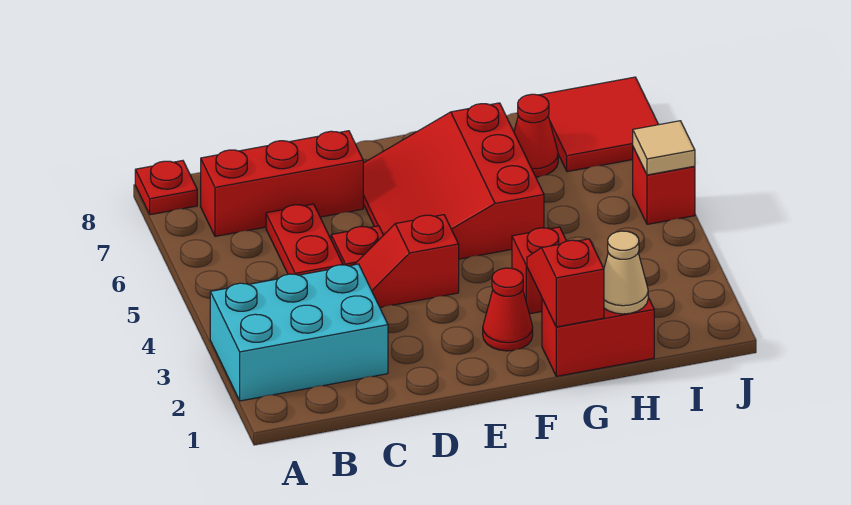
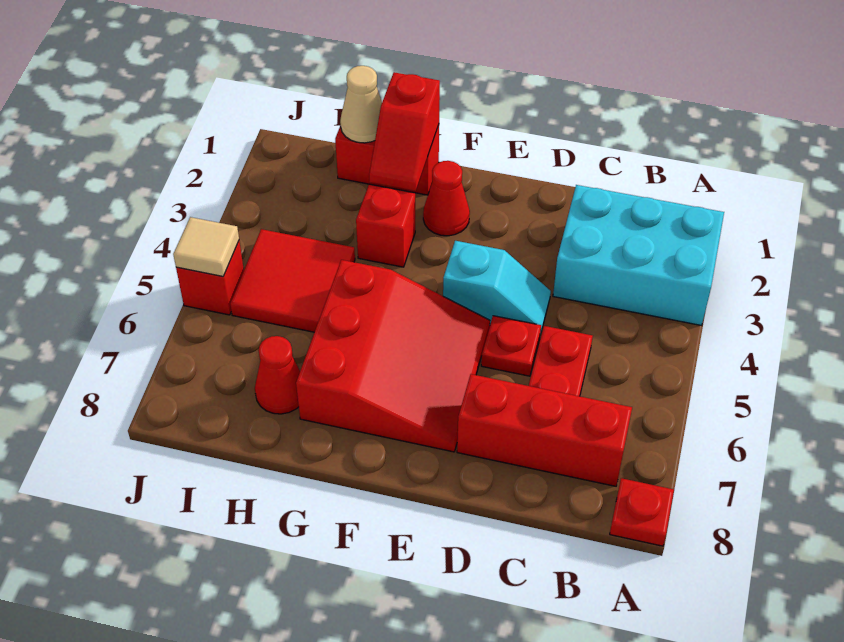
red slope D4:E4 level 1 top E -> cyan slope D4:E4 level 1 top E
red tile I7:J8 level 1 -> red tile H4:I5 level 1

